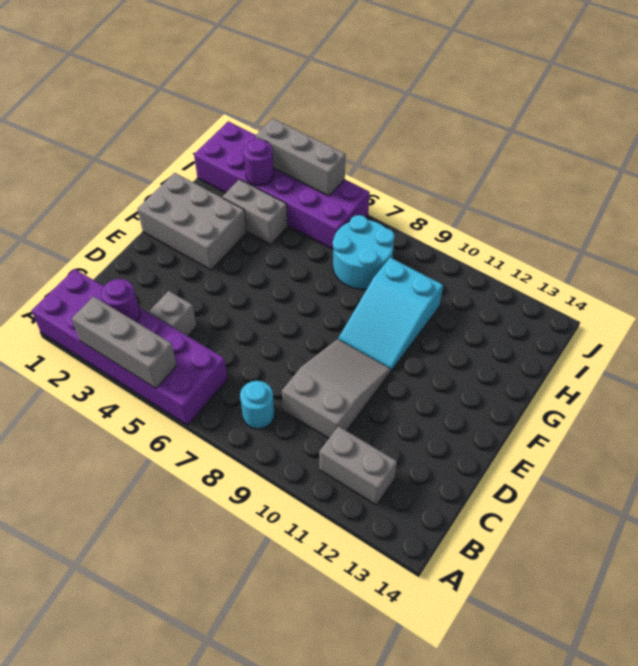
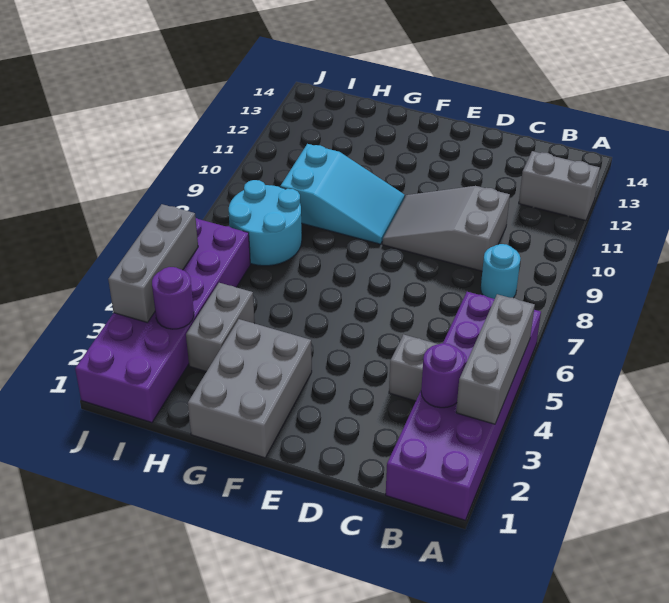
grey brick B11:B12 level 1 -> grey brick A12:B12 level 1

